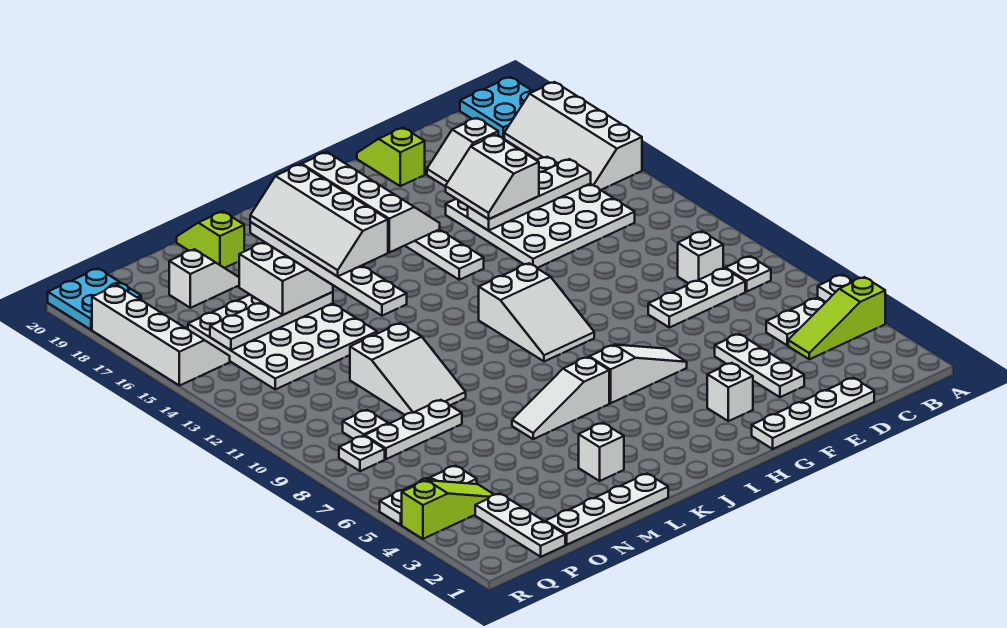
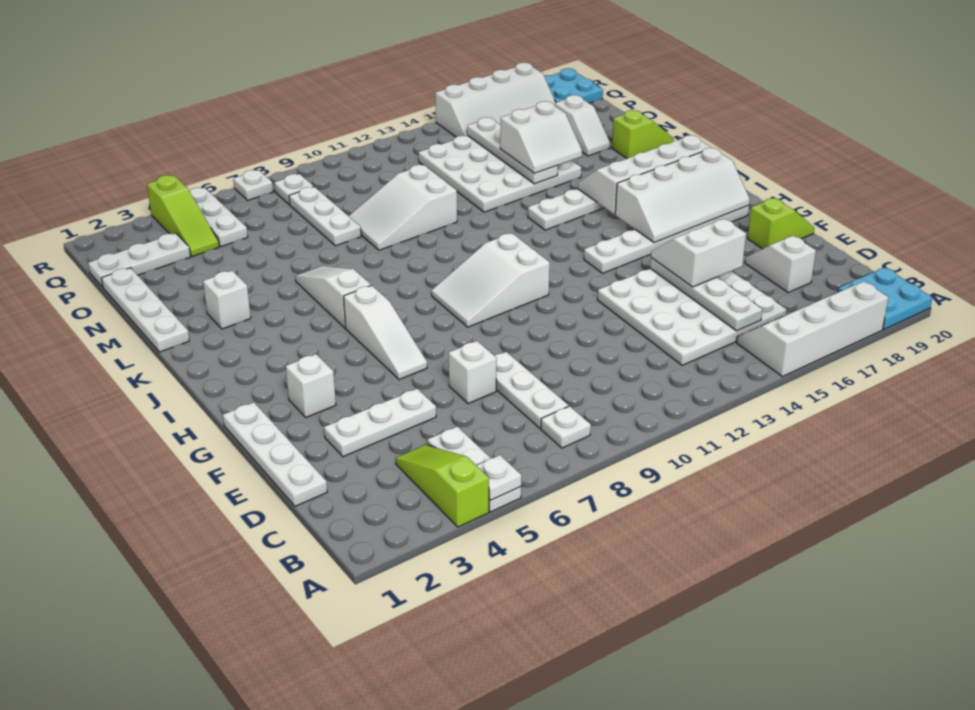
white brick C9 level 1 -> white brick E7 level 1
white plate P9 level 1 -> white plate R7 level 1

